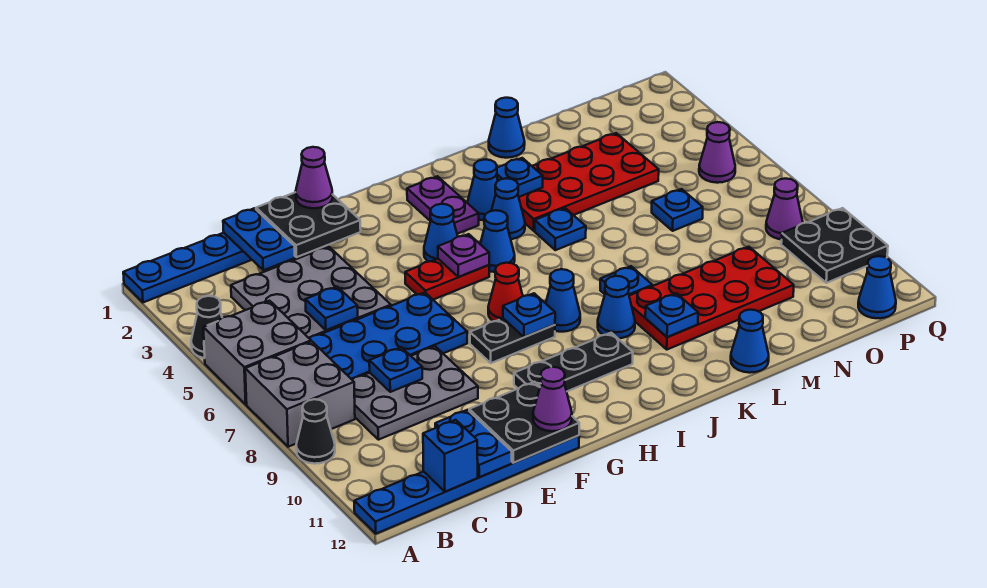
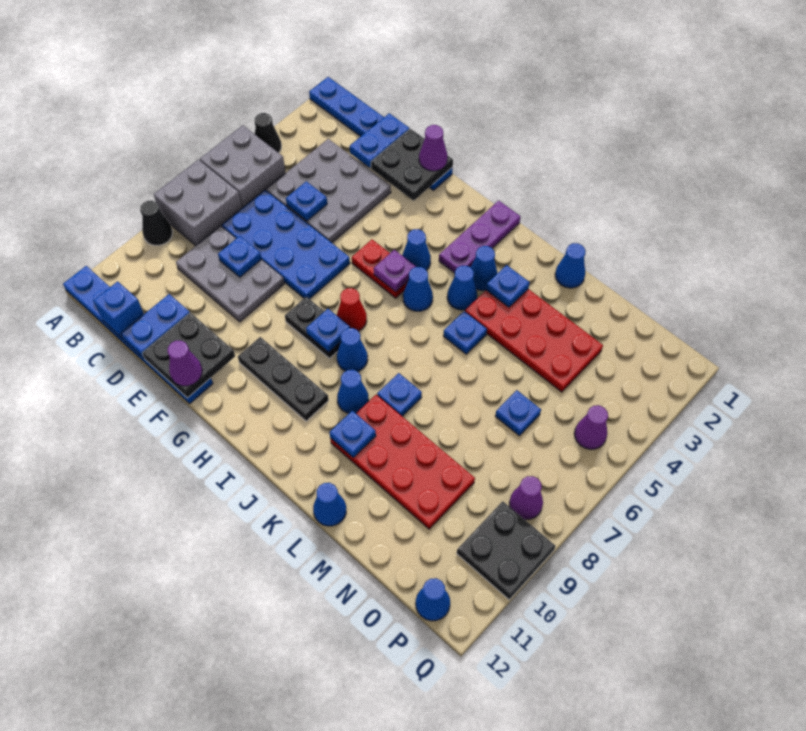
purple plate I2:I3 level 1 -> purple plate I1:I3 level 1

